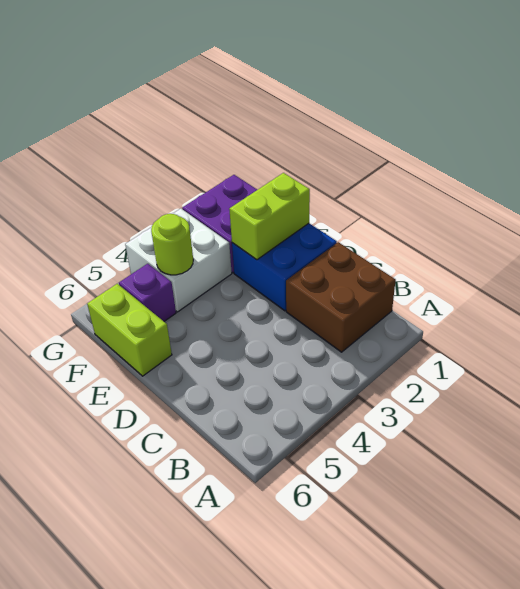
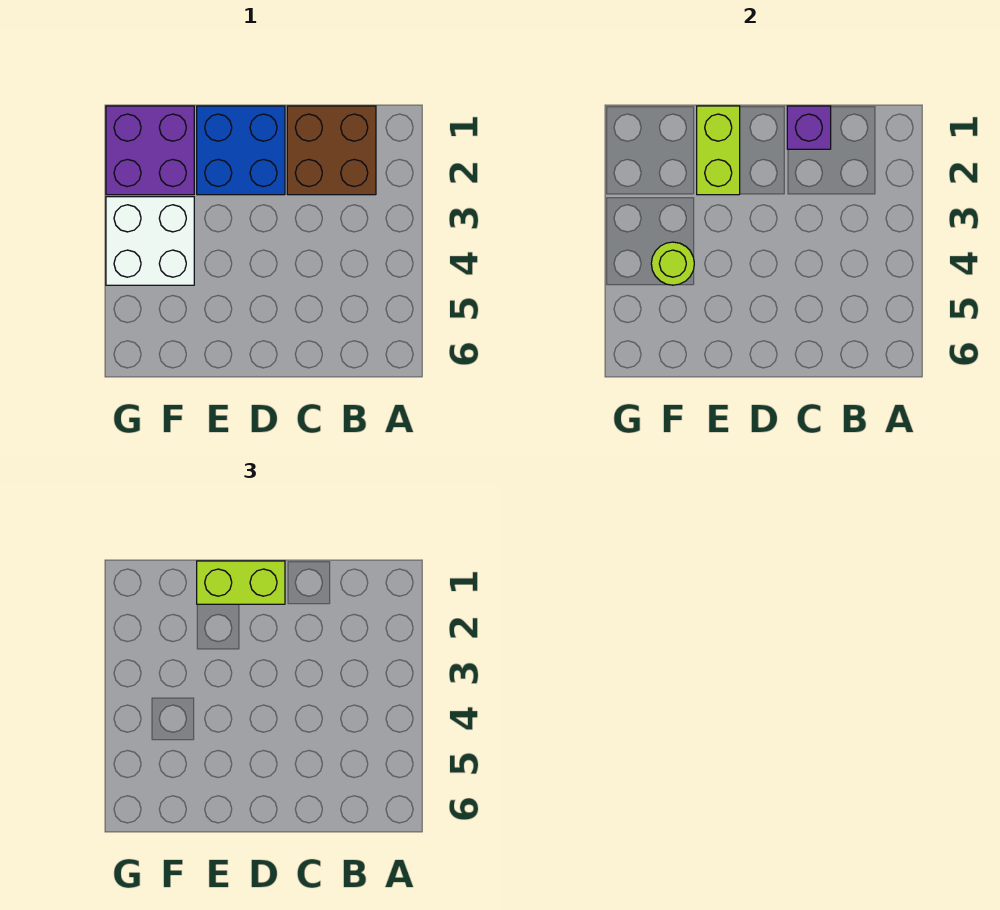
lime brick E6:F6 level 1 -> lime brick D1:E1 level 3
purple brick F5 level 1 -> purple brick C1 level 2

